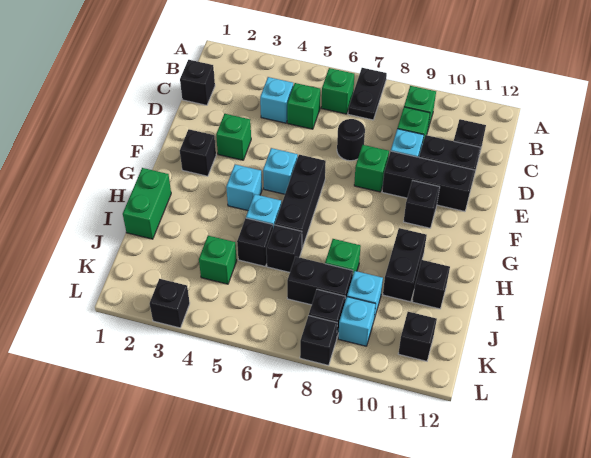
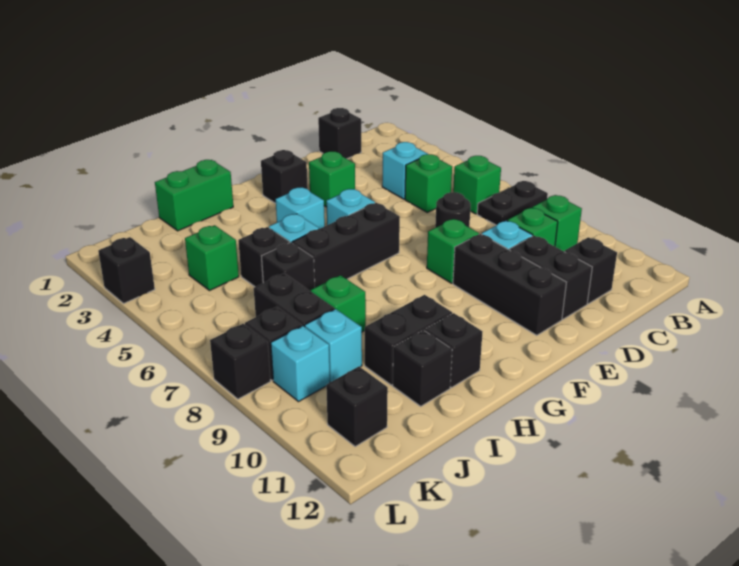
black brick F10 level 1 -> black brick H11 level 1

